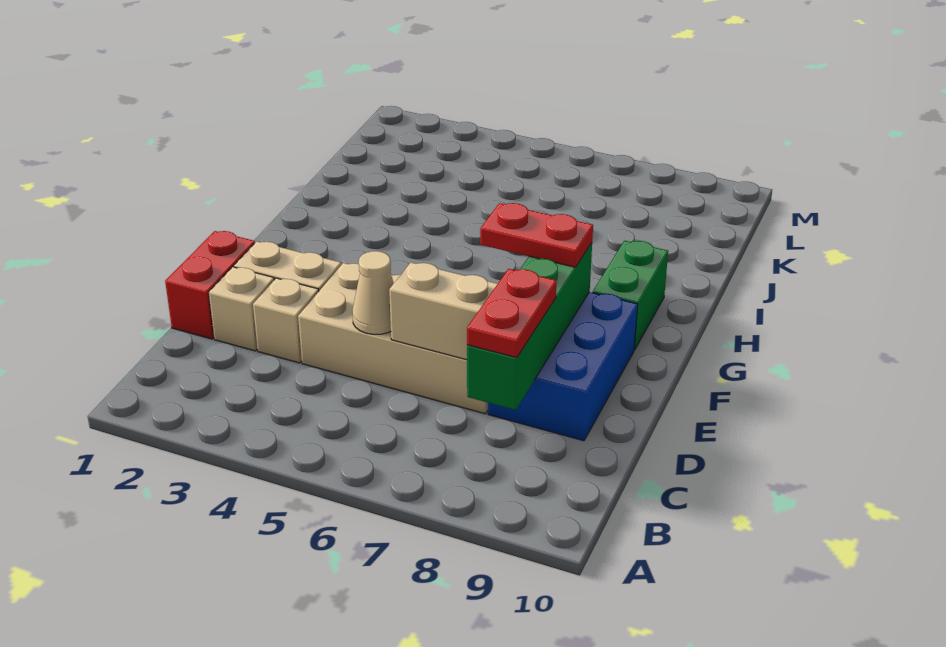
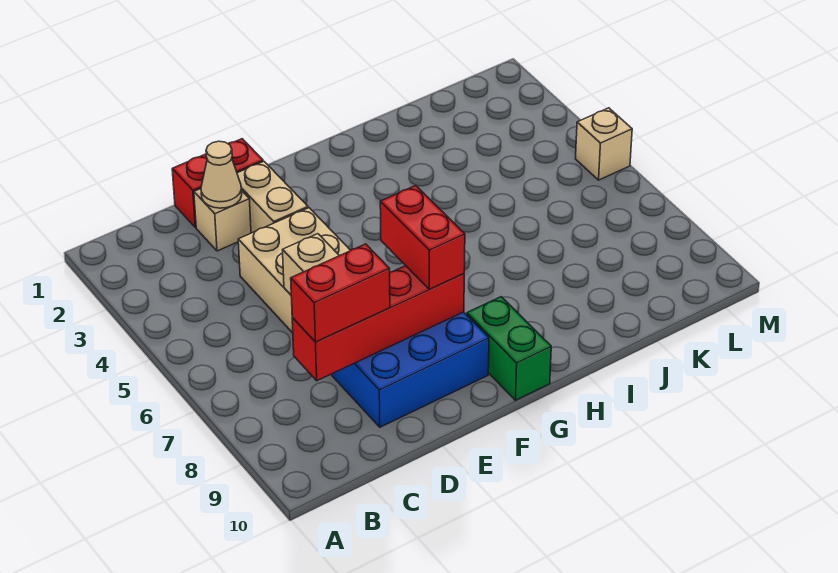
green brick C8:F8 level 2 -> red brick C8:F8 level 2
red plate C8:D8 level 3 -> red brick C8:D8 level 3
tan brick D3 level 1 -> tan brick M5 level 1
tan cone D5 level 2 -> tan cone D2 level 2
red plate F7:F8 level 3 -> red brick F7:F8 level 3
green brick G9:H9 level 1 -> green brick G9:G10 level 1

